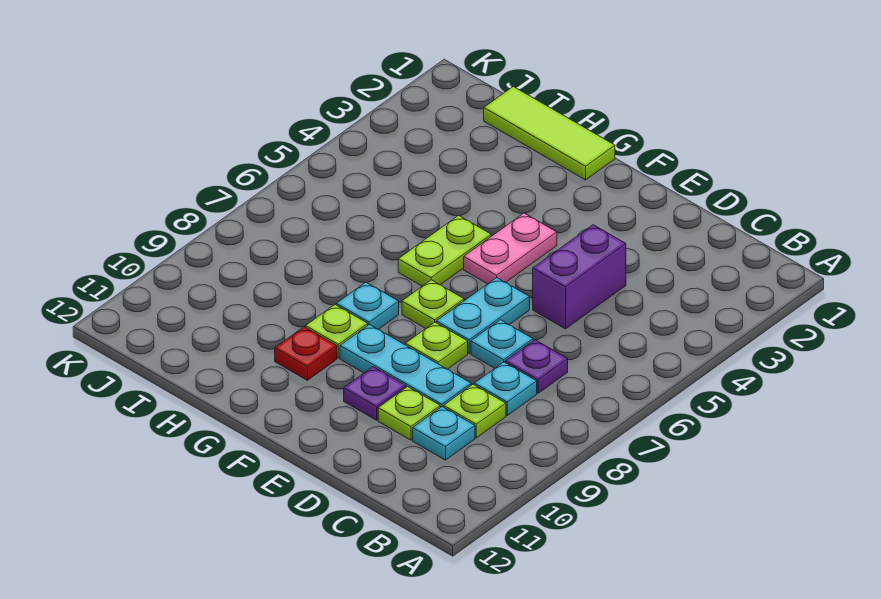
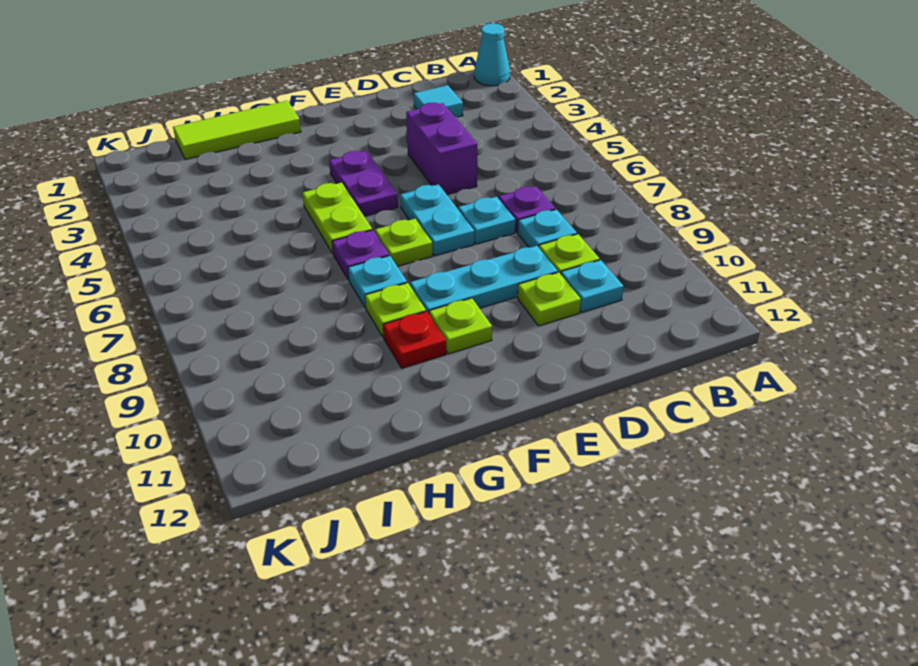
none -> cyan cone A1 level 1
none -> cyan tile C2 level 1
lime plate E8 level 1 -> lime plate F10 level 1
purple plate E10 level 1 -> purple plate G7 level 1
pink plate F4:F5 level 1 -> purple plate F4:F5 level 1

